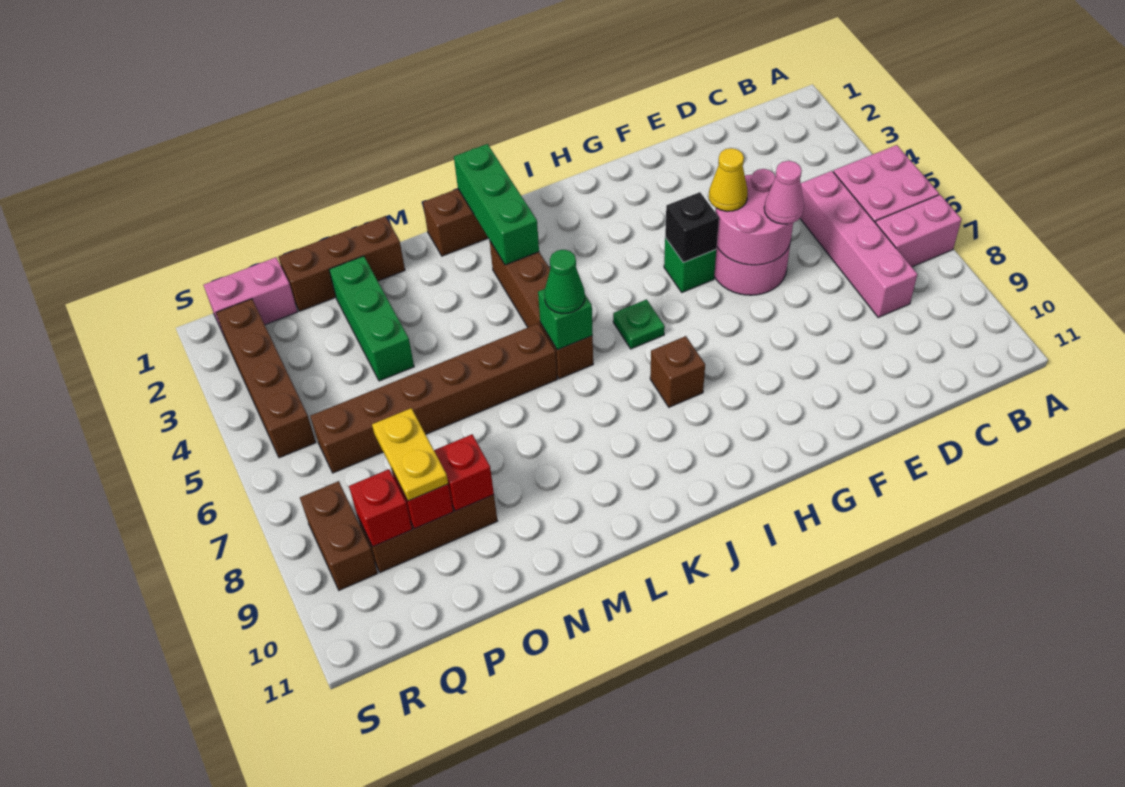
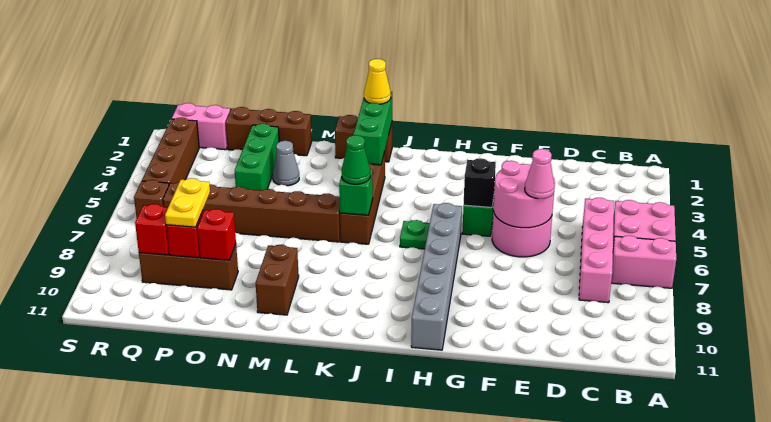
yellow cone F5 level 3 -> yellow cone K1 level 3
none -> grey brick H6:H11 level 1
brown brick I8 level 1 -> brown brick R6 level 1
none -> grey cone N3 level 1
brown brick R8:R9 level 1 -> brown brick M9:M10 level 1

